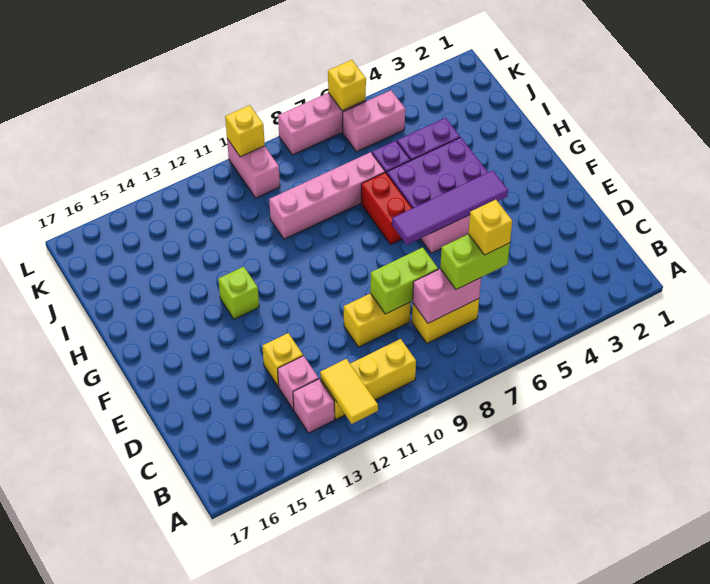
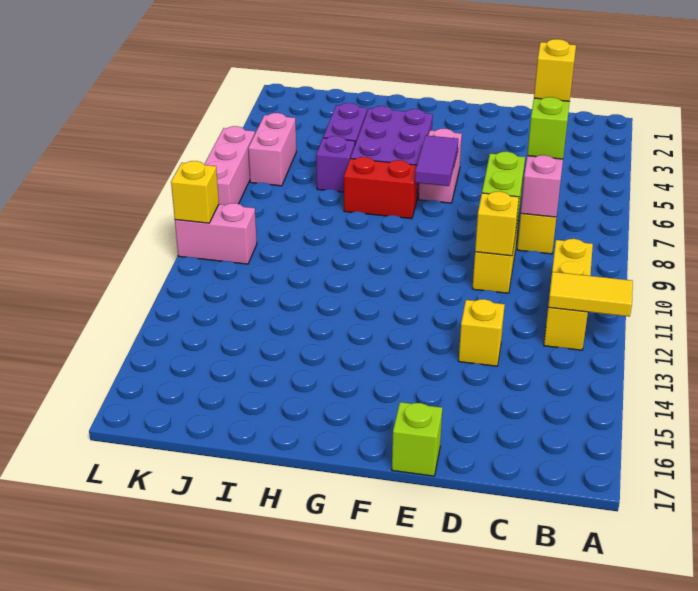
pink brick B13 level 1 -> none
pink brick C13 level 1 -> none
purple tile F4:F7 level 2 -> purple tile F6:F7 level 2
lime brick G13 level 1 -> lime brick E17 level 1
pink brick I7:I10 level 1 -> none
yellow brick L6 level 2 -> yellow brick D10 level 2

